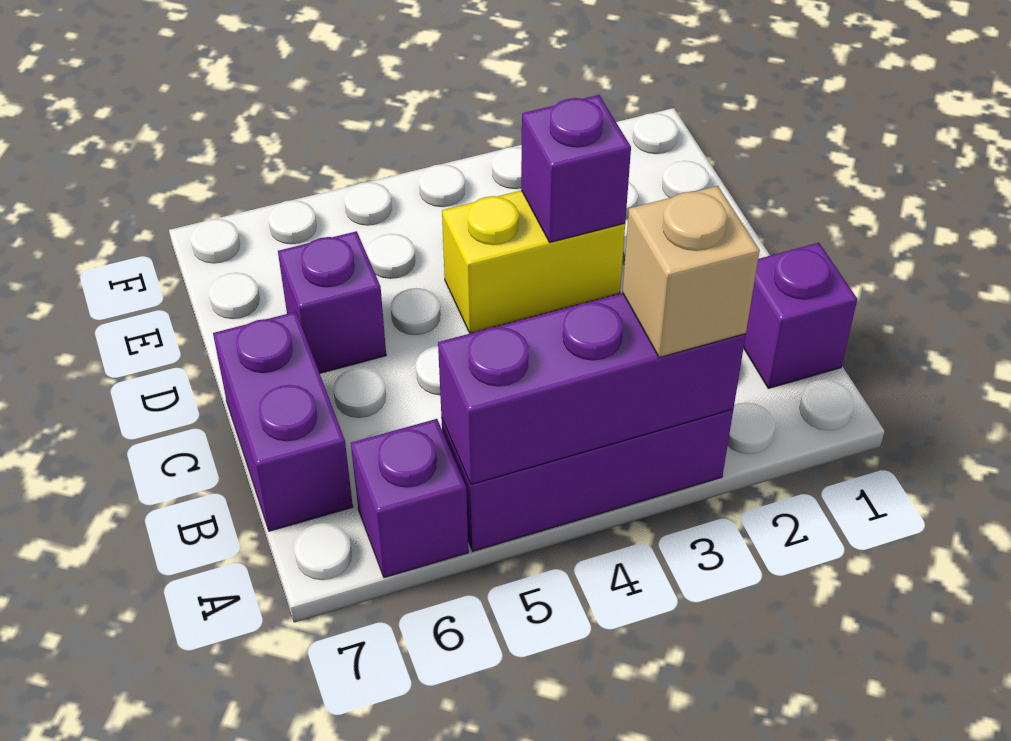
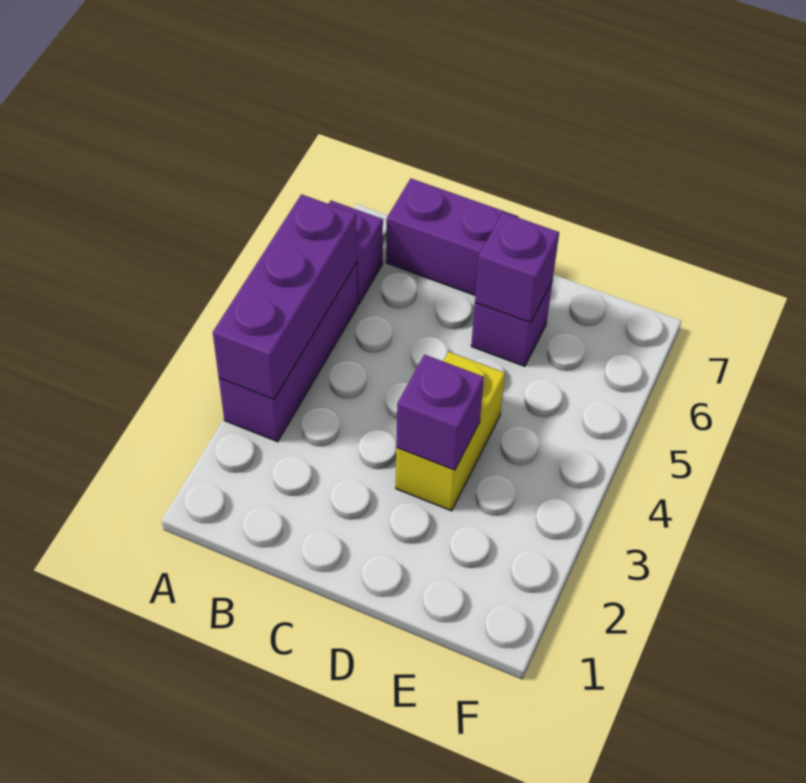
tan brick A3 level 3 -> none
purple brick B1 level 1 -> purple brick D6 level 2

